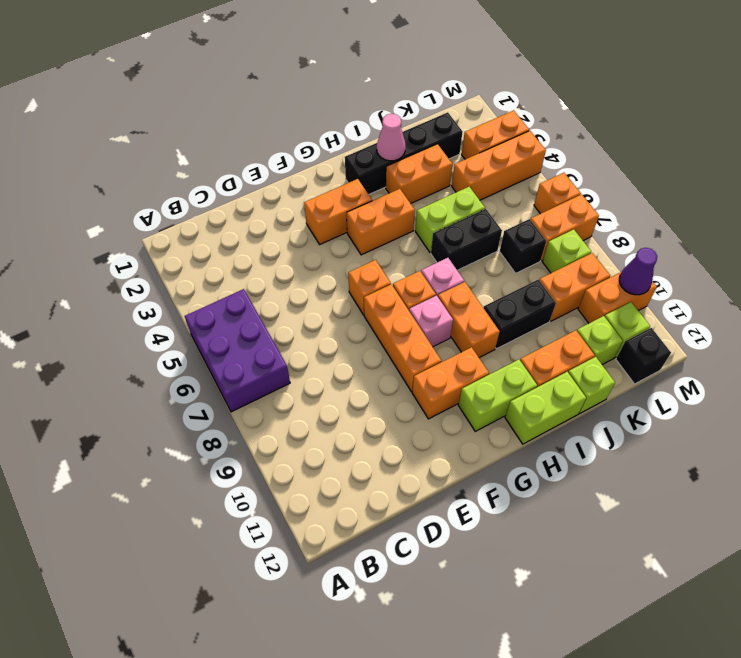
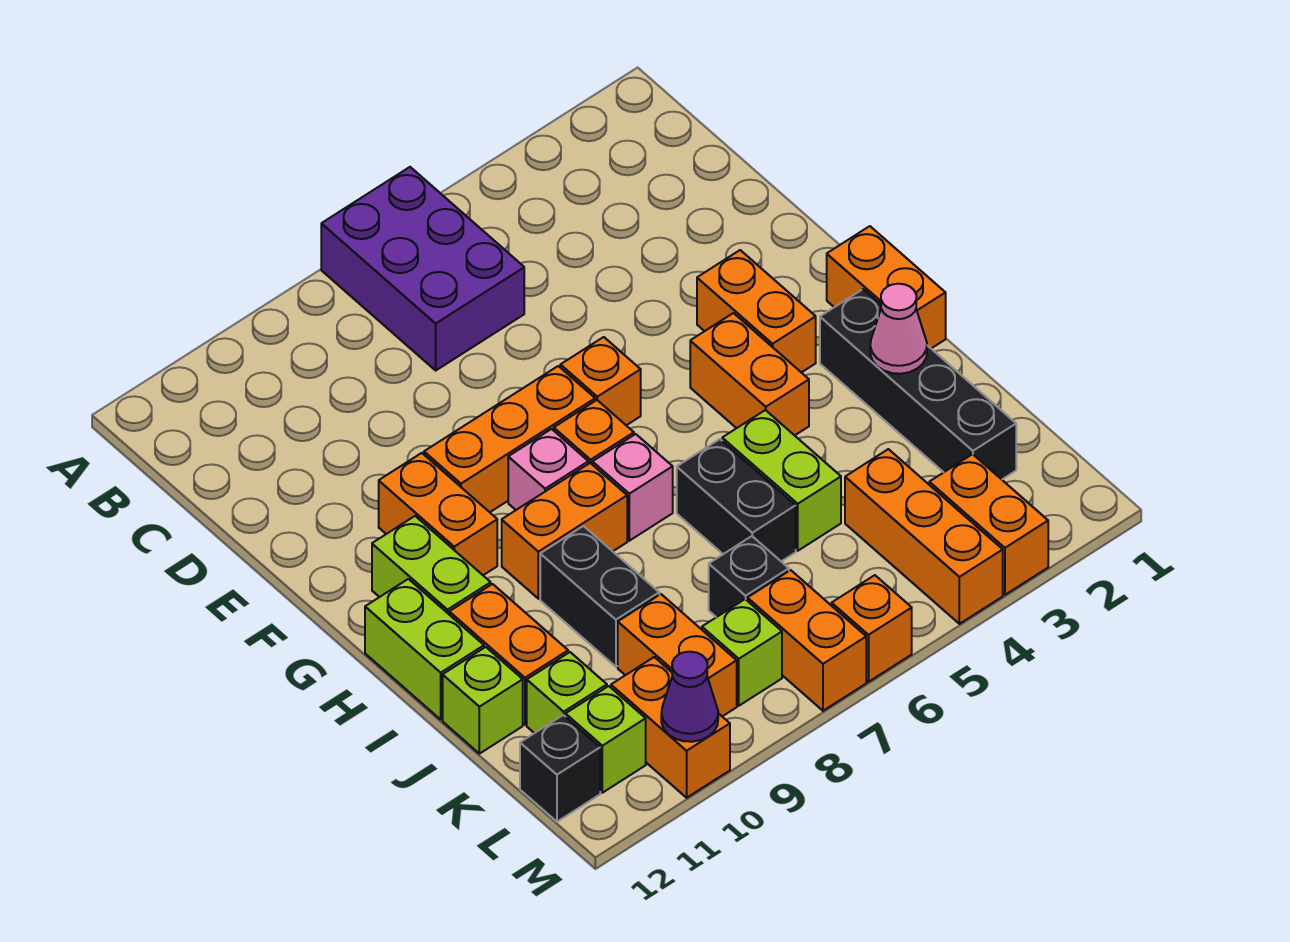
purple brick A5:B7 level 1 -> purple brick A6:C7 level 1
orange brick I3:J3 level 1 -> orange brick G1:H1 level 1

